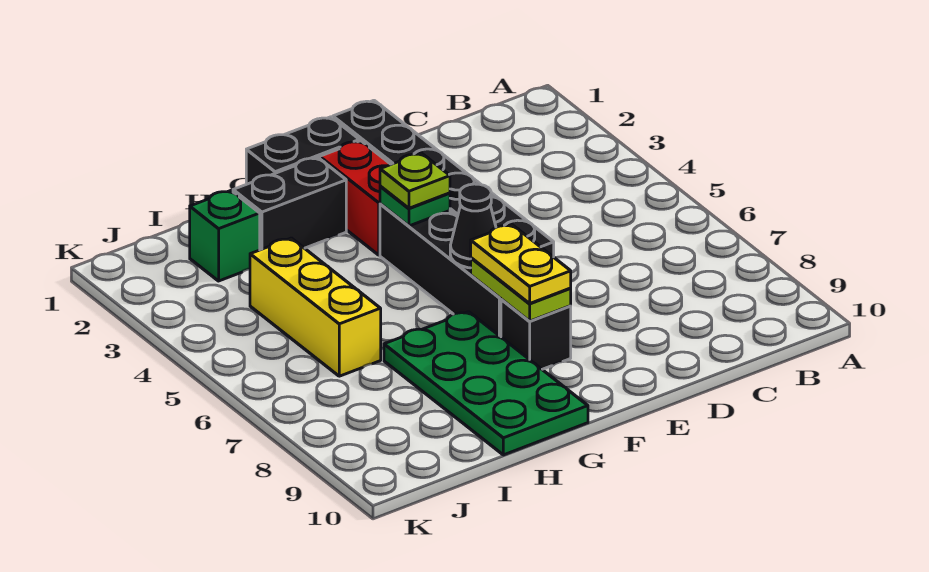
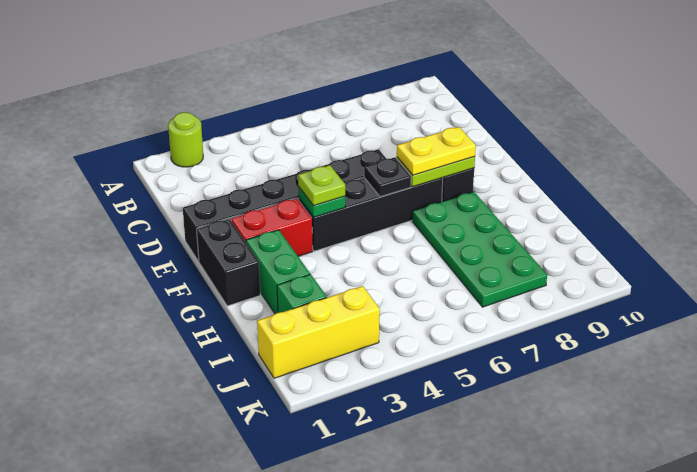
none -> lime round brick A2 level 1
black cone F6 level 2 -> black plate F6 level 2
black brick G2:H2 level 1 -> green brick G2:H2 level 1
green plate G7:H10 level 1 -> green plate G7:J8 level 1
yellow brick I4:I6 level 1 -> yellow brick J1:J3 level 1

